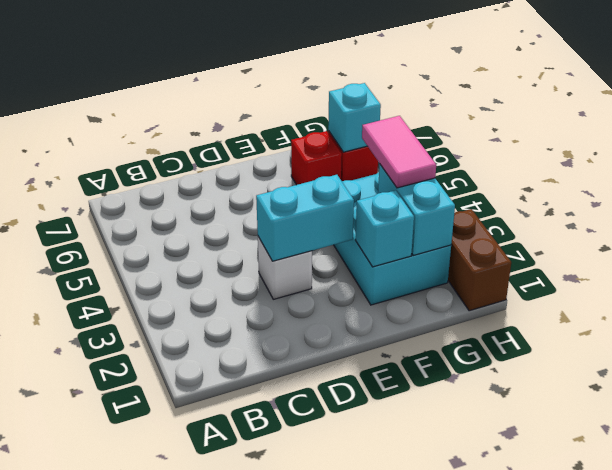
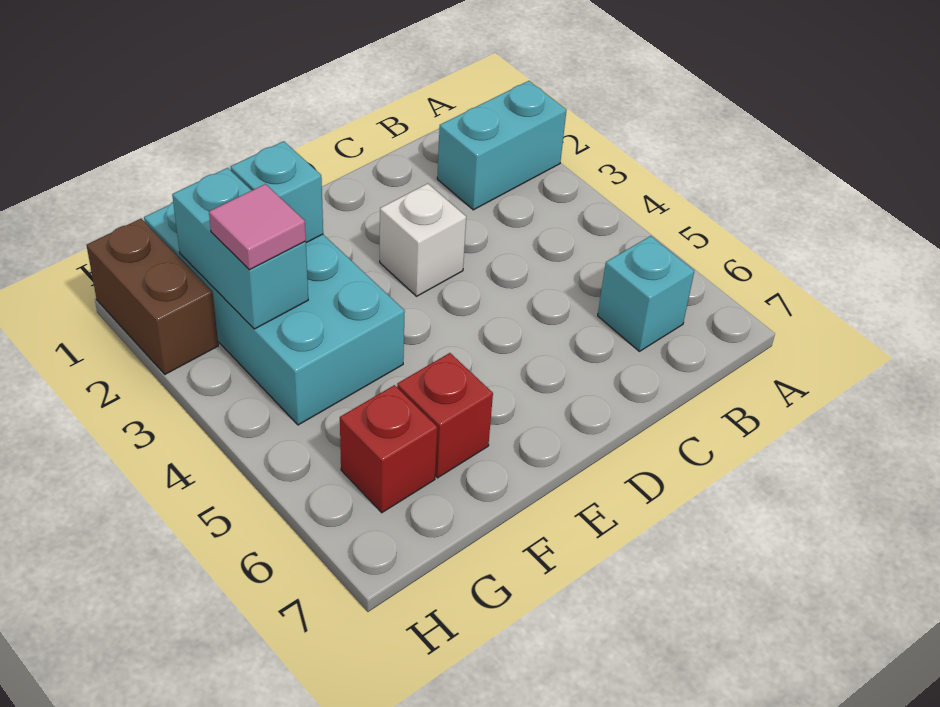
cyan brick D3:E3 level 2 -> cyan brick A2:B2 level 1
cyan brick F2:G4 level 1 -> cyan brick F1:G4 level 1
pink tile G3:G4 level 3 -> pink tile G3 level 3
cyan brick G6 level 2 -> cyan brick B6 level 1

